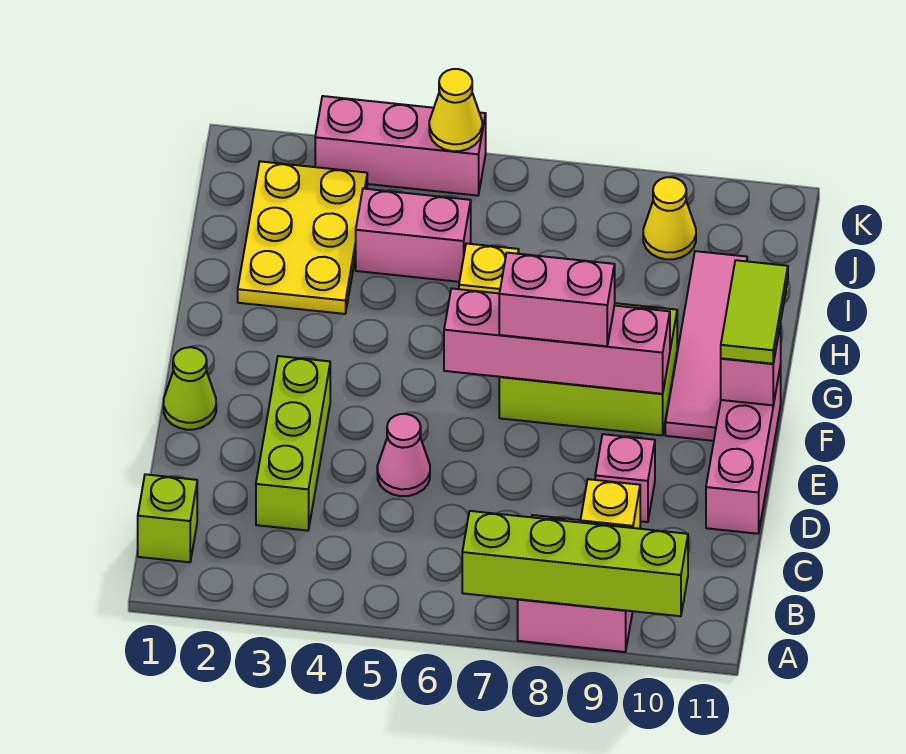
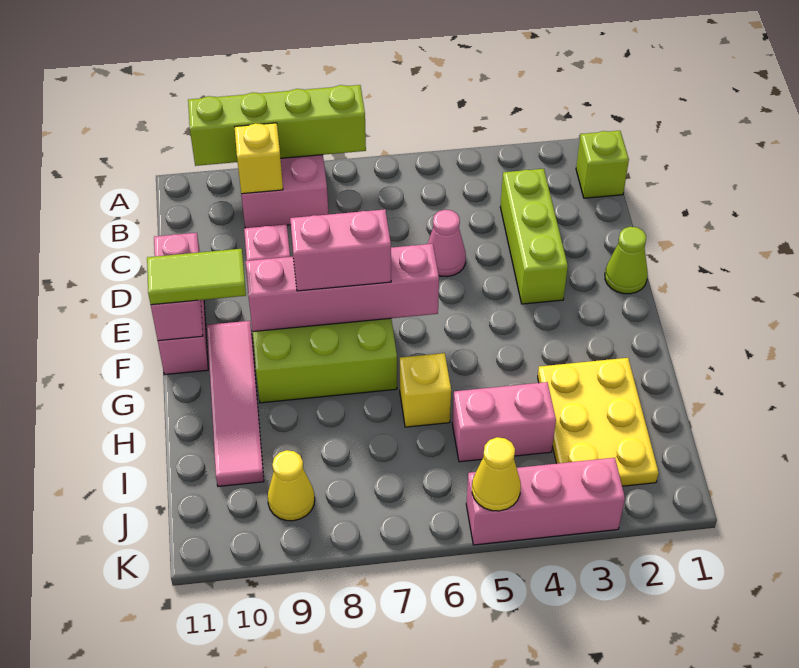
lime tile F11:G11 level 3 -> lime tile F10:F11 level 3

